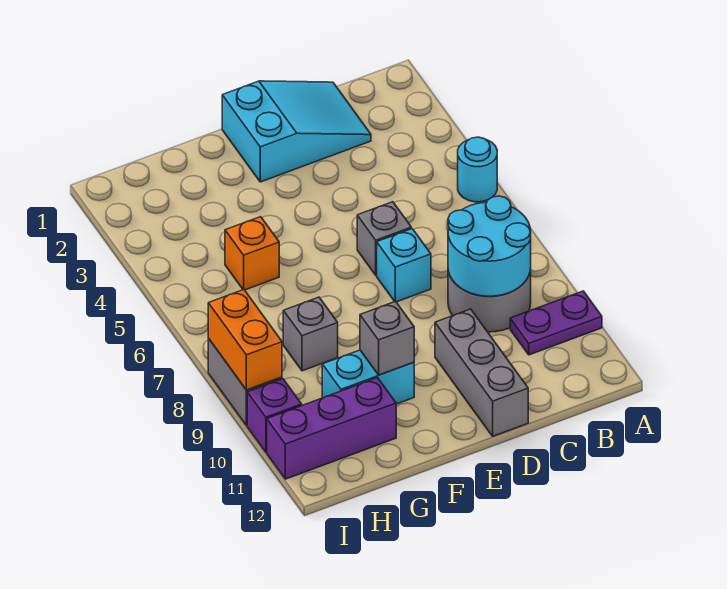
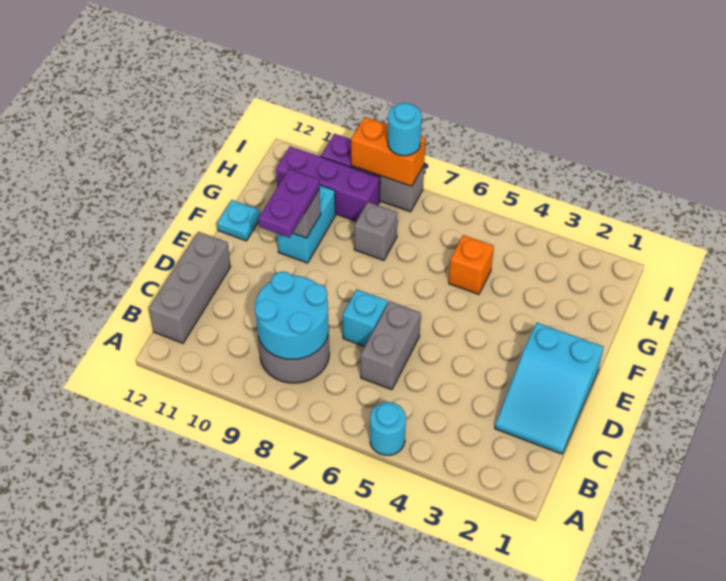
purple plate A10:B10 level 1 -> purple plate E10:F10 level 3
grey brick D6 level 1 -> grey brick C6:D6 level 1
grey brick D10:D12 level 1 -> grey brick B12:D12 level 1
none -> cyan plate F12 level 1
purple brick G11:I11 level 1 -> purple brick H9:H11 level 1
none -> cyan round brick I8 level 3

